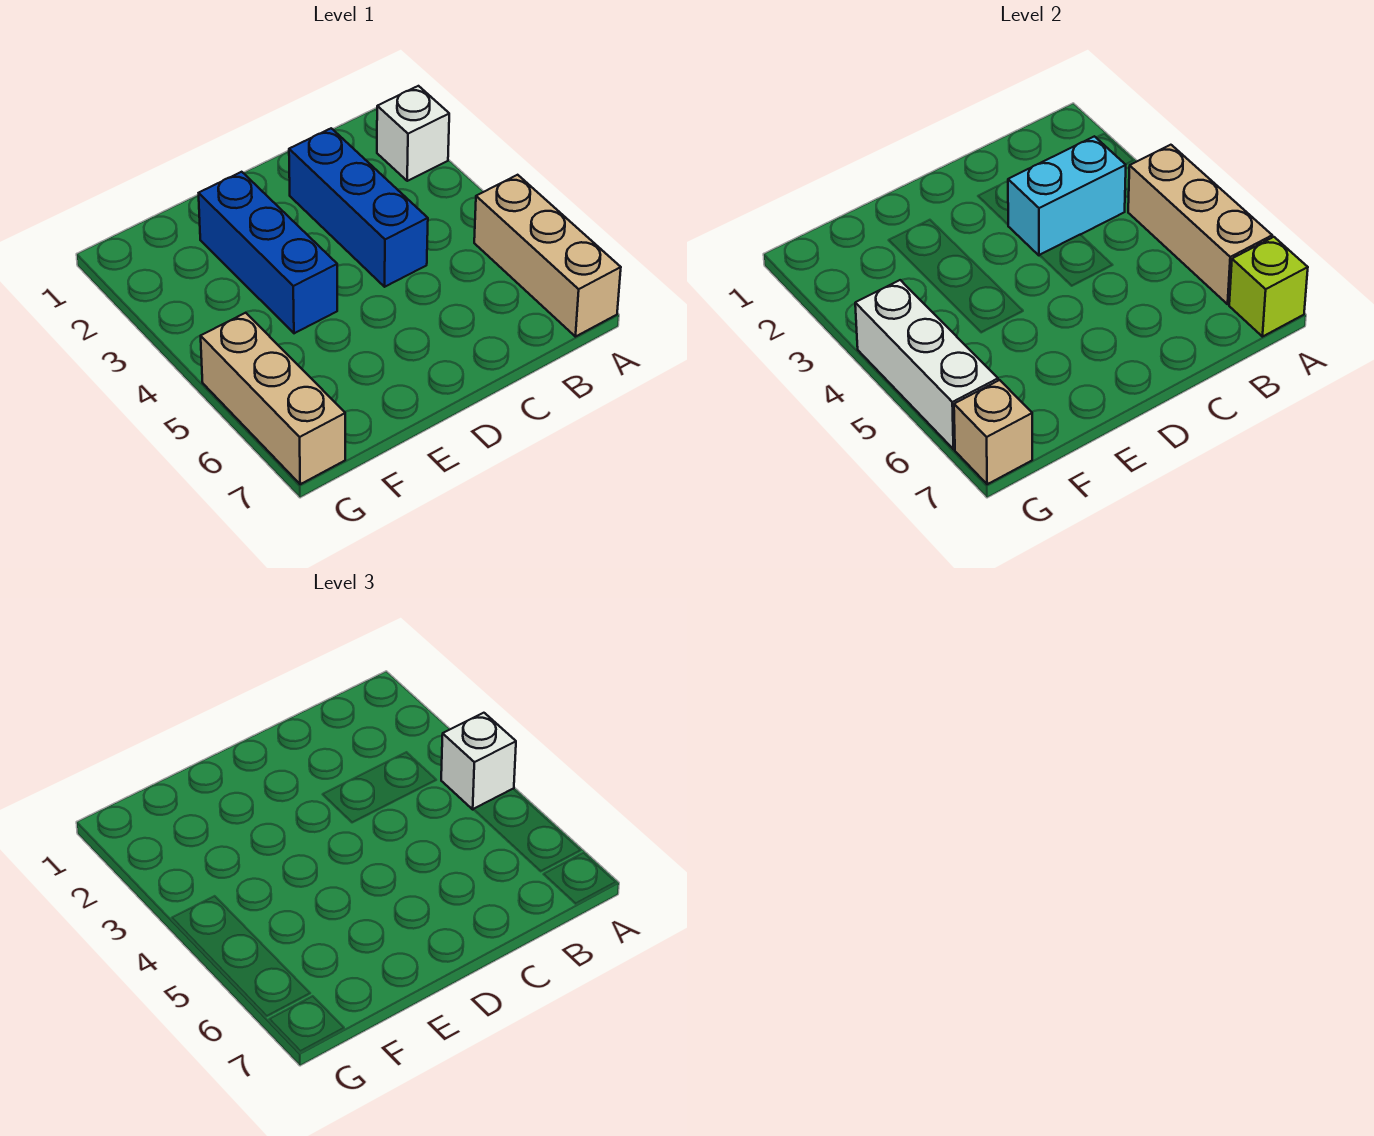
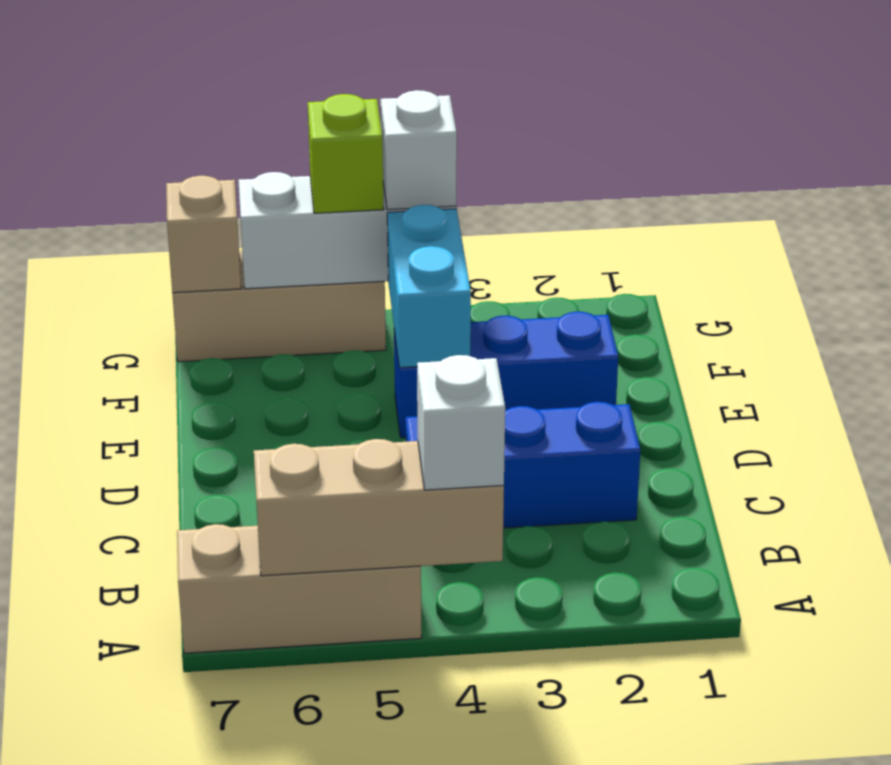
white brick A2 level 1 -> white brick G4 level 3
lime brick A7 level 2 -> lime brick G5 level 3
cyan brick B3:C3 level 2 -> cyan brick E4:F4 level 2

